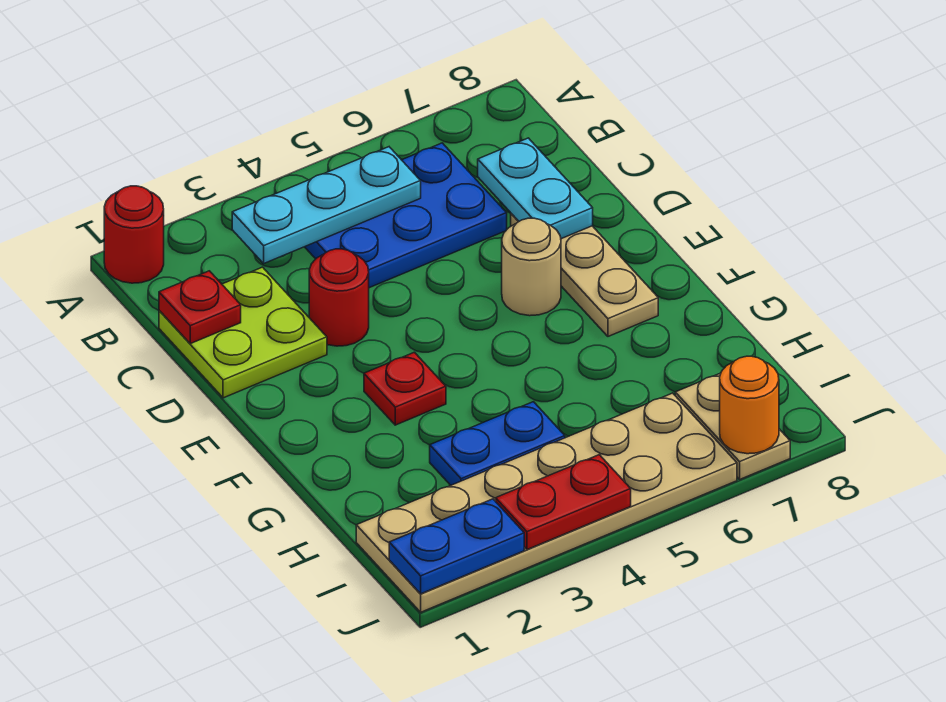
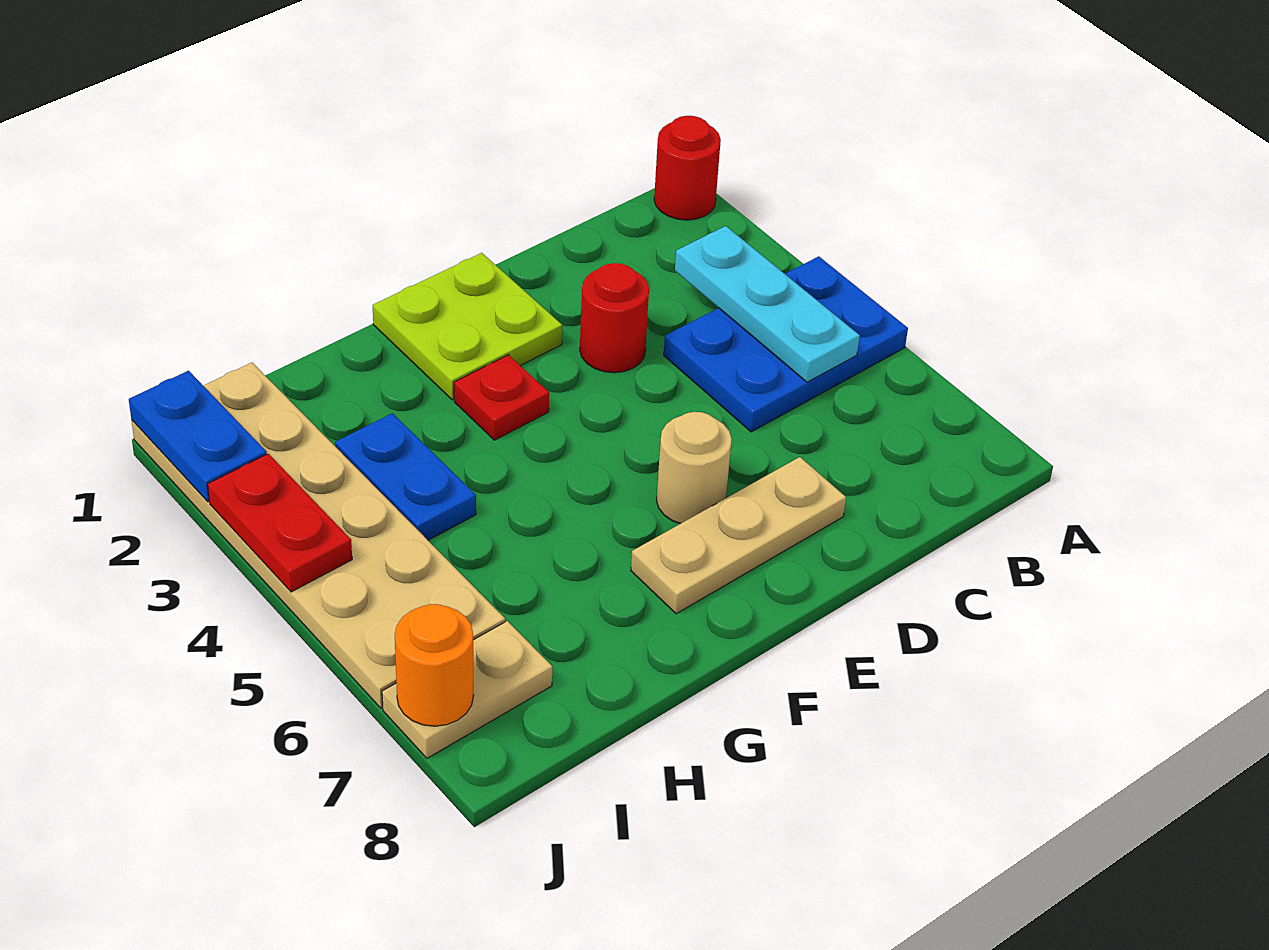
blue plate B4:C6 level 1 -> blue plate A4:C5 level 1
lime plate C1:D2 level 1 -> lime plate E1:F2 level 1
red plate C1 level 2 -> none
cyan plate C7:D7 level 2 -> none

